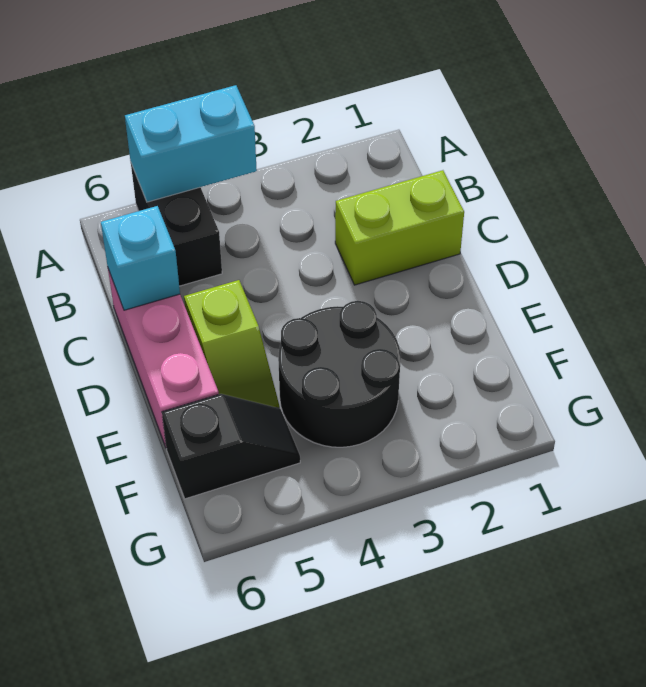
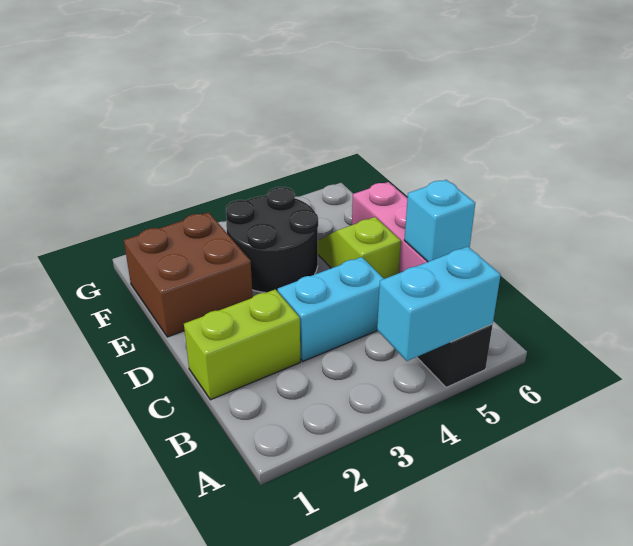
none -> cyan brick C3:C4 level 1
none -> brown brick E1:F2 level 1
black slope F5:F6 level 1 top 6 -> none

